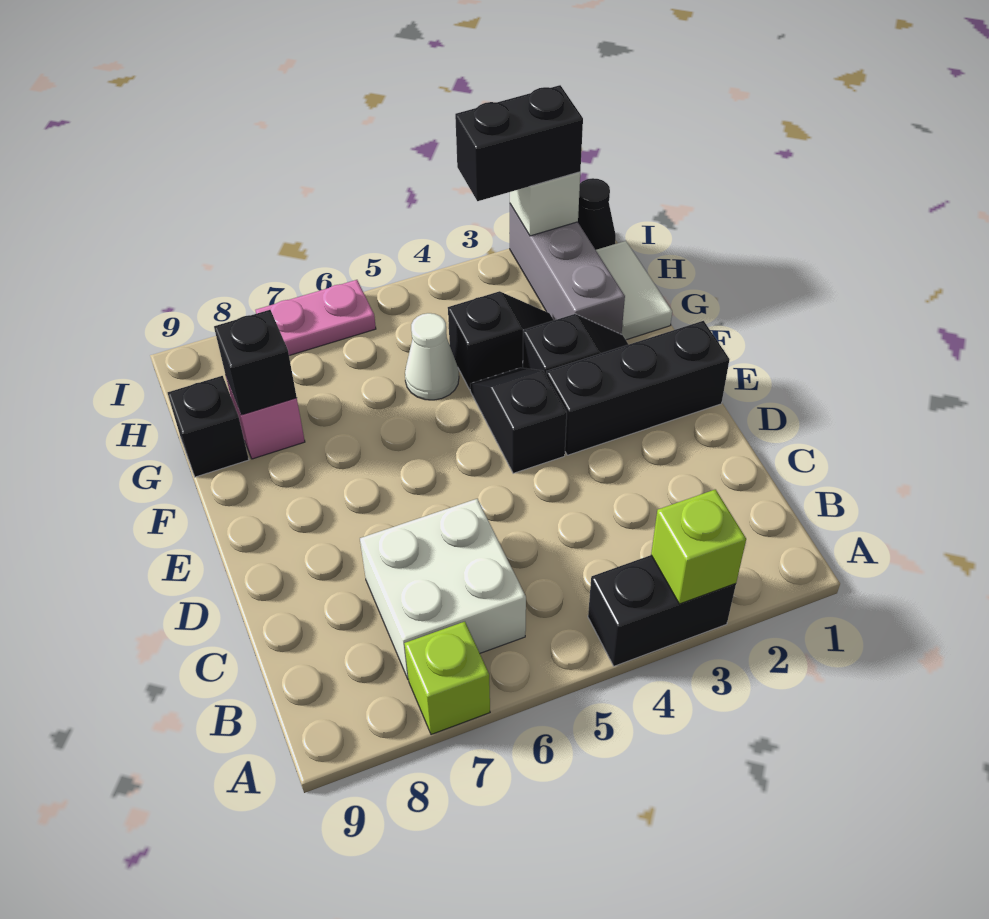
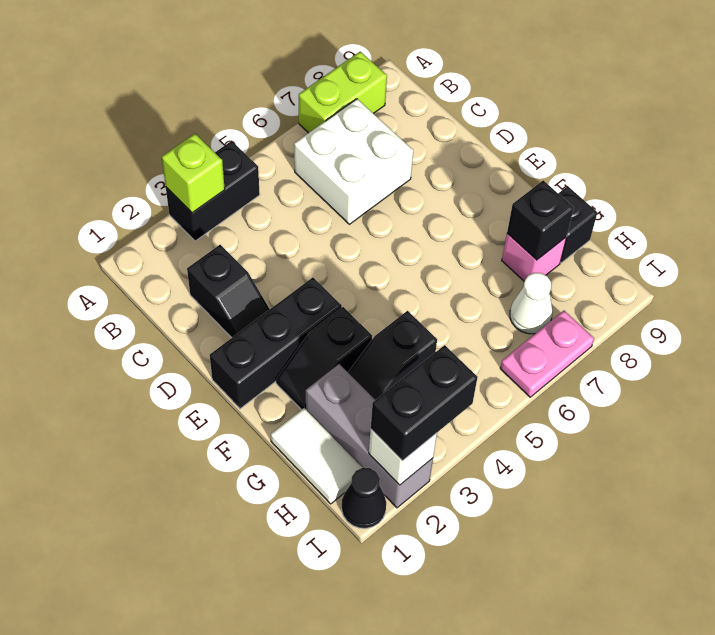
lime brick A7 level 1 -> lime brick A7:A8 level 1
black slope E4:F4 level 1 top E -> black slope C2:D2 level 1 top C
white cone G5 level 1 -> white cone H7 level 1

